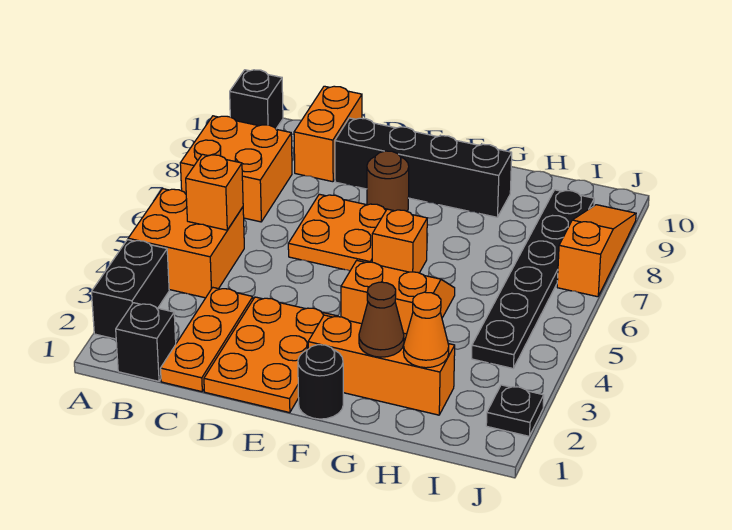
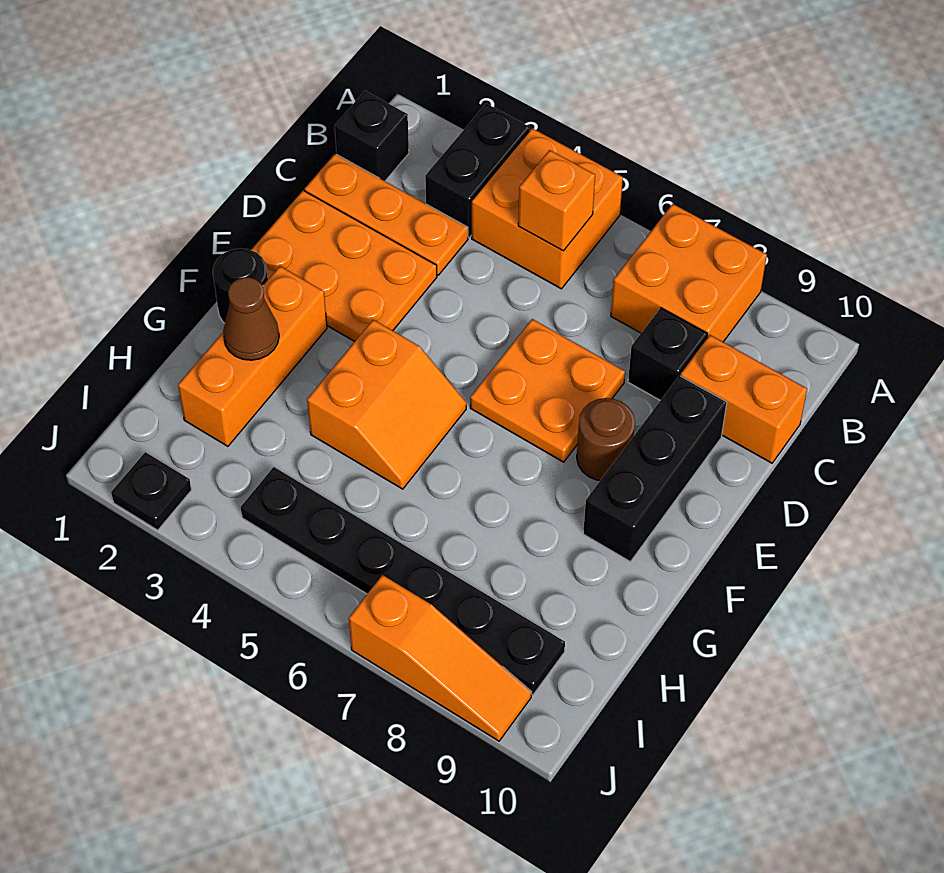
black brick A2:A3 level 1 -> black brick A3:B3 level 1
black brick A10 level 1 -> black brick C8 level 1
black brick D9:G9 level 1 -> black brick D9:F9 level 1
orange brick F6 level 1 -> none
orange cone H2 level 2 -> none

